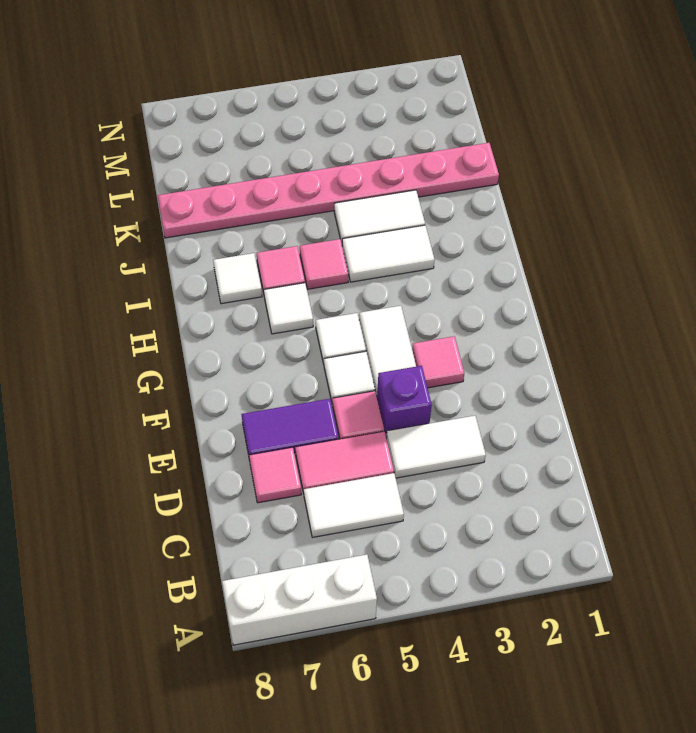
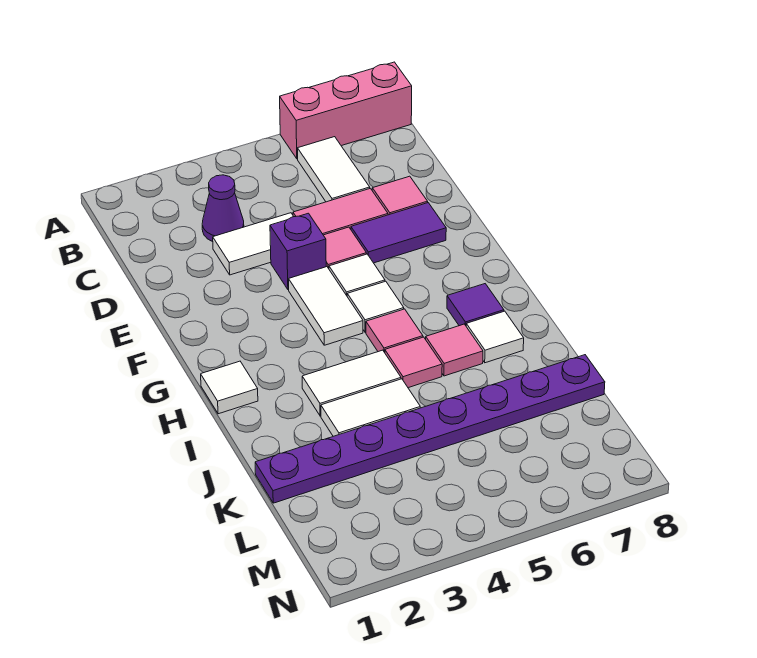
white brick A6:A8 level 1 -> pink brick A6:A8 level 1
none -> purple cone C3 level 1
white tile C5:C6 level 1 -> white tile B6:C6 level 1
pink tile F3 level 1 -> pink tile H5 level 1
white tile H6 level 1 -> white tile H1 level 1
none -> purple tile H7 level 1
pink plate K1:K8 level 1 -> purple plate K1:K8 level 1

